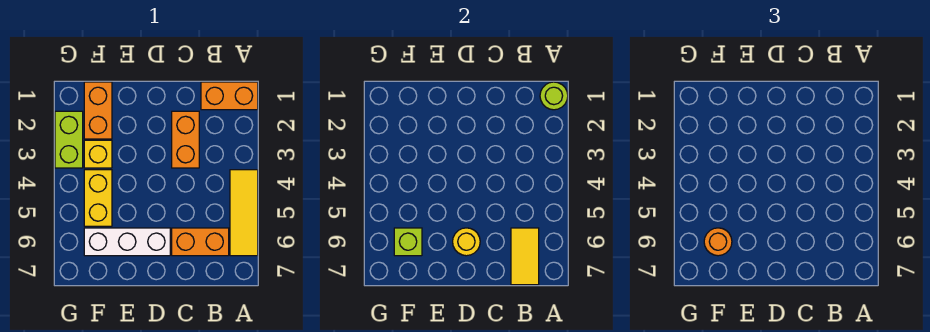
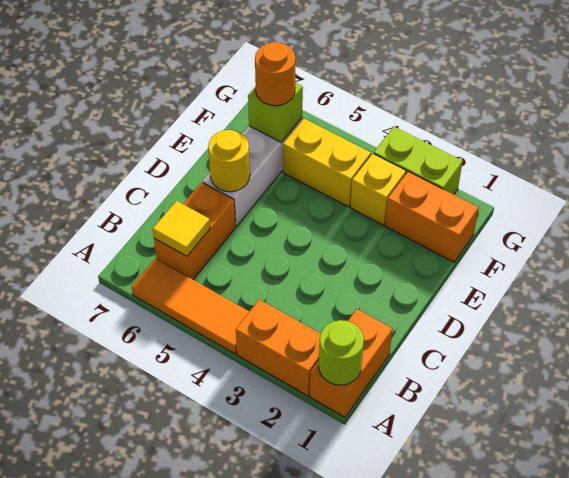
yellow tile A4:A6 level 1 -> orange tile A4:A6 level 1
yellow tile B6:B7 level 2 -> yellow tile B6 level 2
orange brick C2:C3 level 1 -> orange brick A2:A3 level 1

